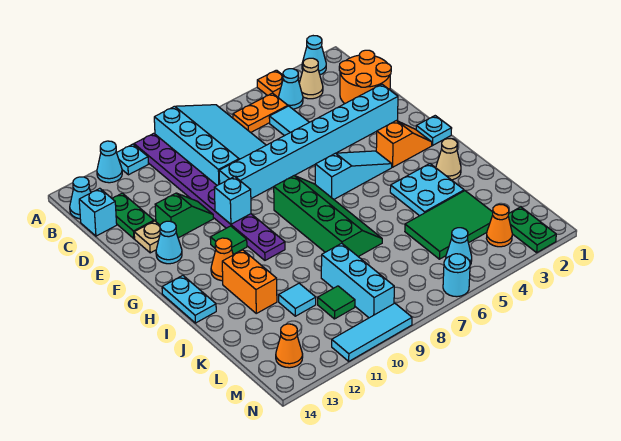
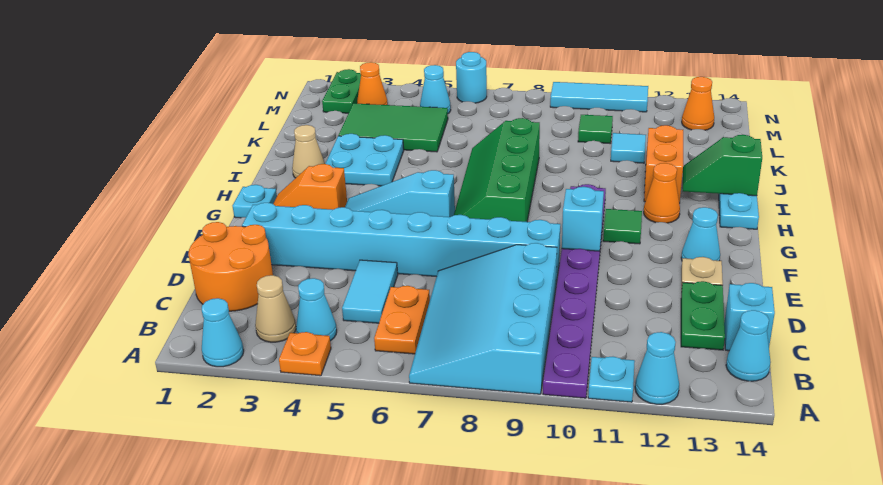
orange plate B5:B6 level 1 -> orange plate B6:C6 level 1
green slope E11:E12 level 1 top 12 -> green slope I13:I14 level 2 top 14
cyan brick K9:M9 level 1 -> none

